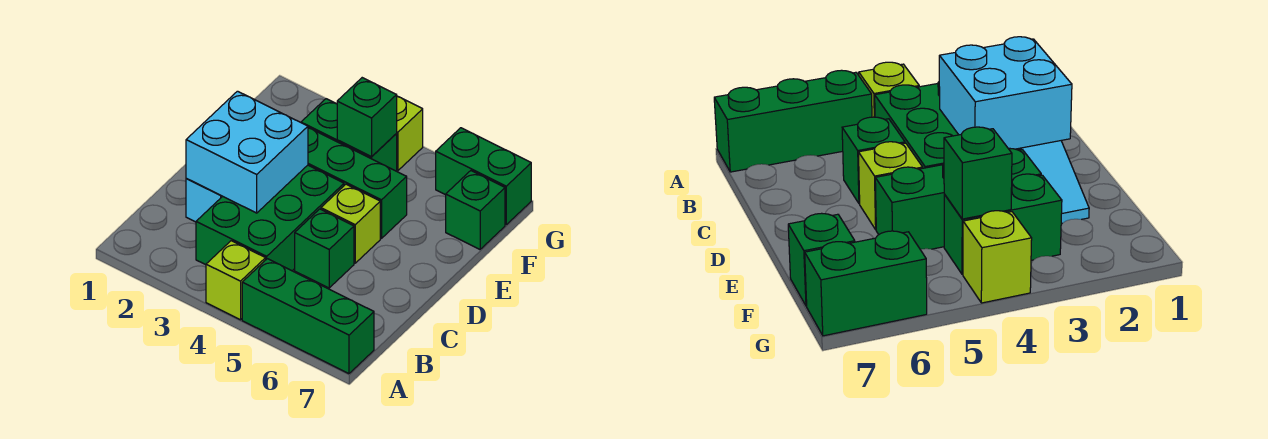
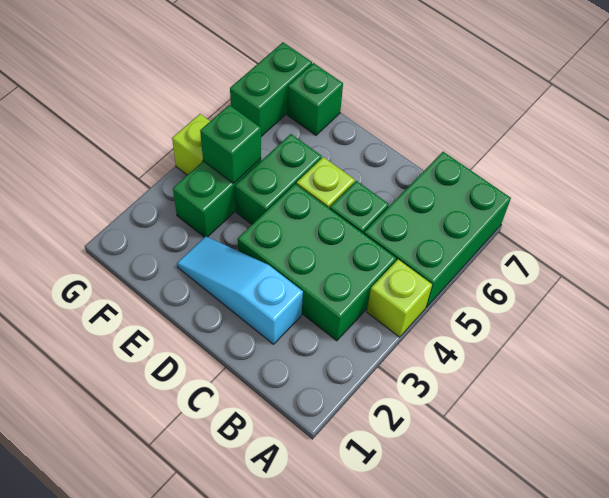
green brick A5:A7 level 1 -> green brick A5:B7 level 1
cyan brick C2:D3 level 2 -> none
green brick E3:E5 level 1 -> green brick E4:E5 level 1

